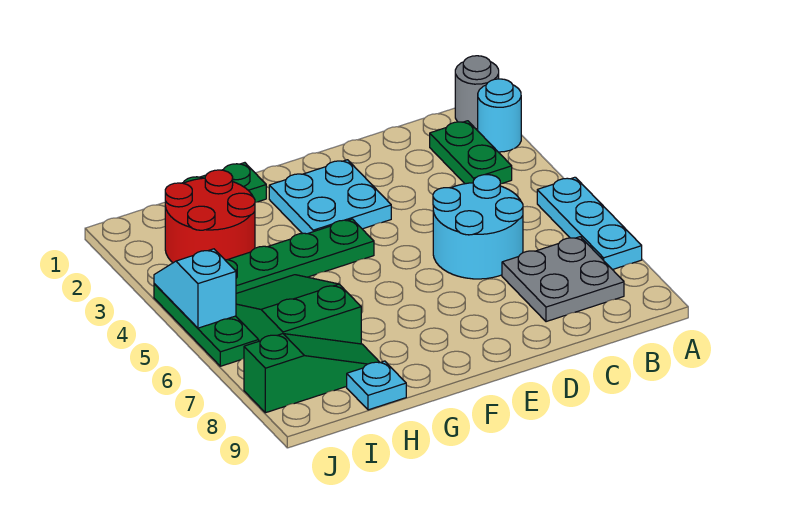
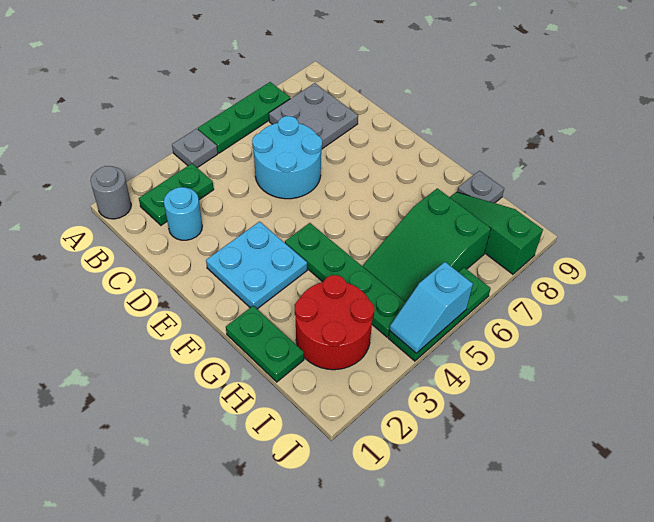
cyan round brick A2 level 1 -> cyan round brick C2 level 1
none -> grey plate A4 level 1
cyan plate A5:A7 level 1 -> green plate A5:A7 level 1
cyan plate H9 level 1 -> grey plate H9 level 1

